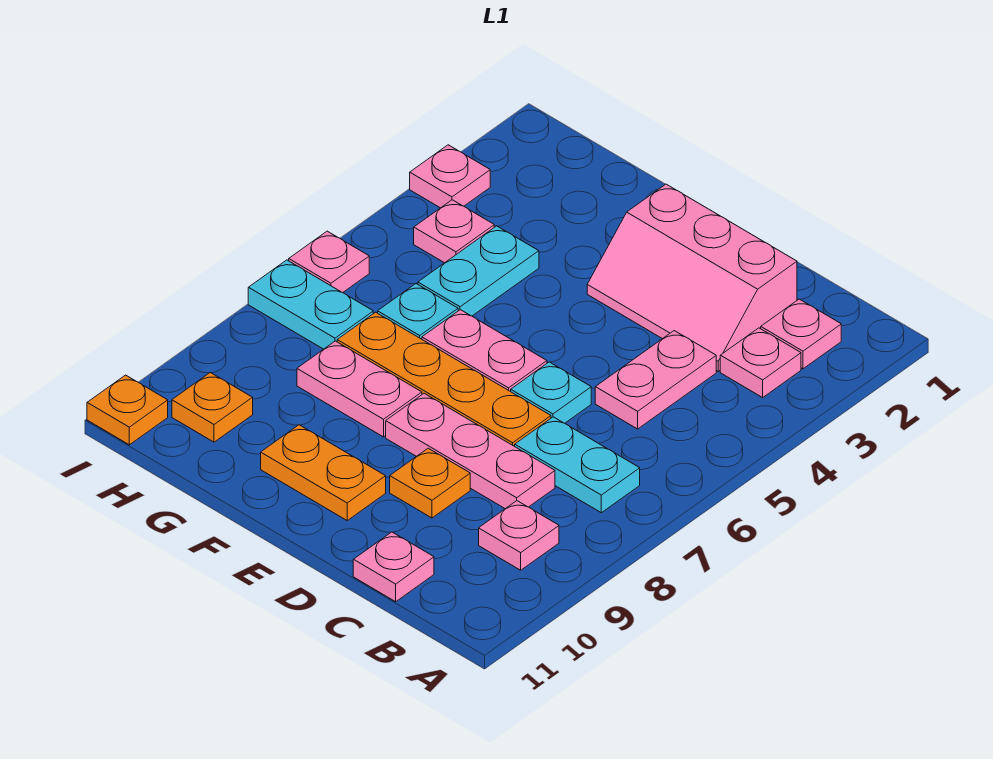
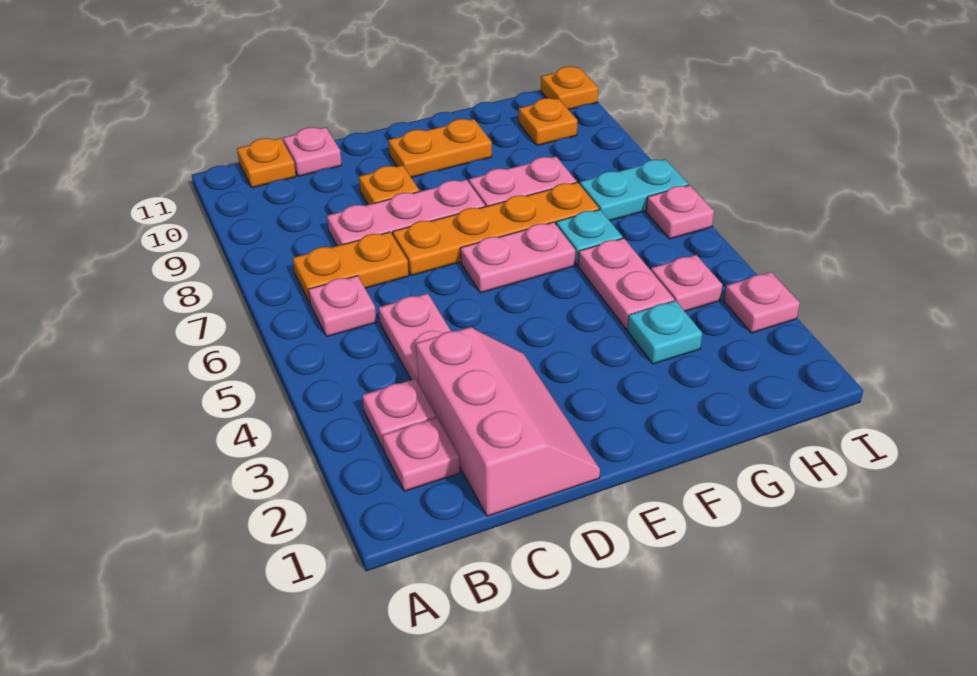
cyan plate B7:C7 level 1 -> orange plate B7:C7 level 1
pink plate B9 level 1 -> pink plate B6 level 1
none -> orange plate B11 level 1
pink slope C2:E3 level 1 top 2 -> pink slope C1:D3 level 1 top C
cyan plate D6 level 1 -> cyan plate G3 level 1
cyan plate G4:G5 level 1 -> pink plate G4:G5 level 1

